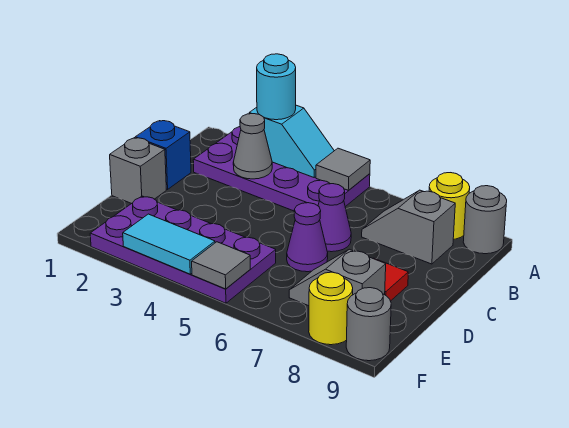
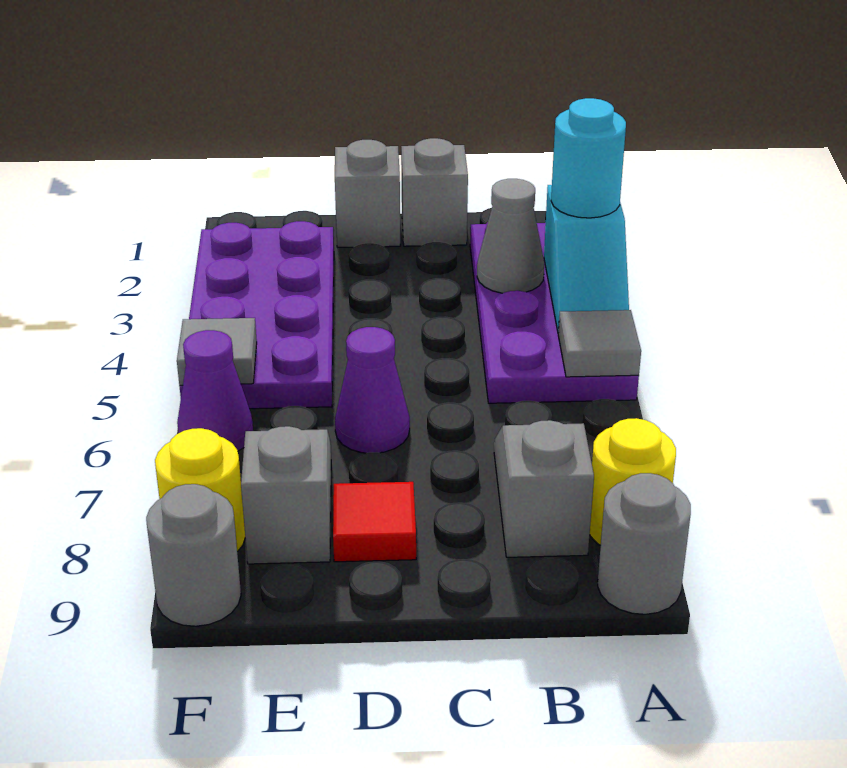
blue brick C1 level 1 -> grey brick C1 level 1
purple cone C6 level 1 -> purple cone F6 level 1
cyan tile F3:F4 level 2 -> none

